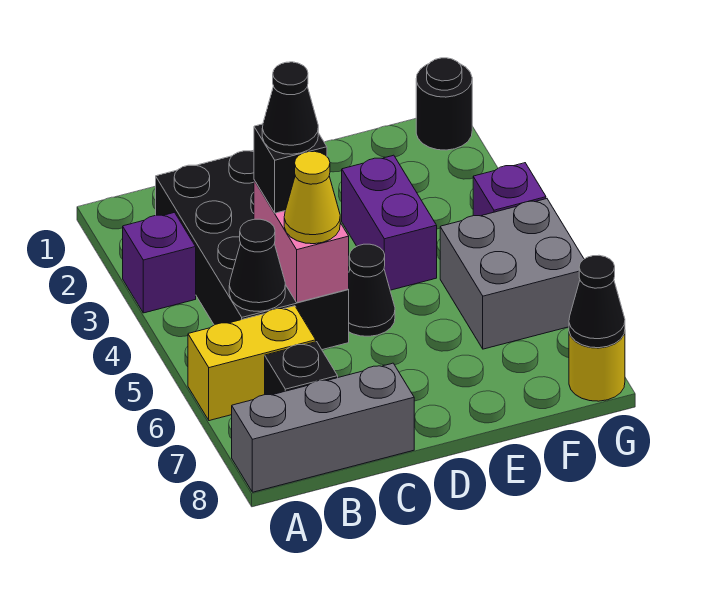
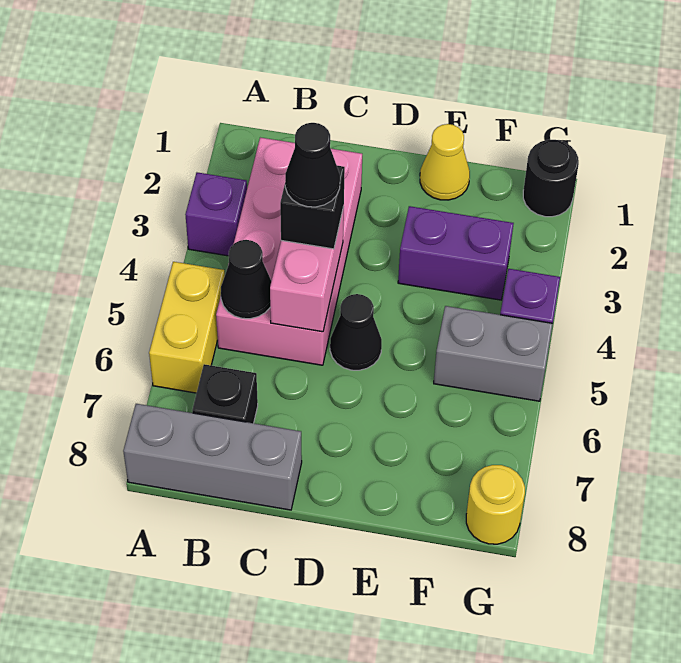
yellow brick A6:B6 level 1 -> yellow brick A5:A6 level 1
black brick B2:C5 level 1 -> pink brick B2:C5 level 1
yellow cone C5 level 3 -> yellow cone E1 level 1
purple brick E3:E4 level 1 -> purple brick E3:F3 level 1
grey brick F5:G6 level 1 -> grey brick F5:G5 level 1
black cone G8 level 2 -> none

